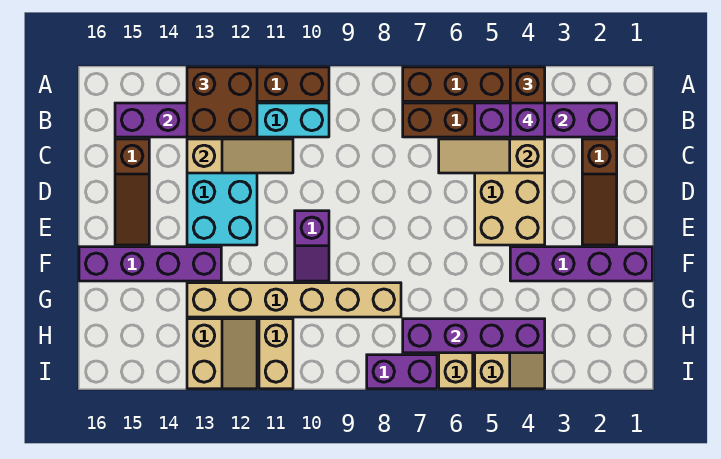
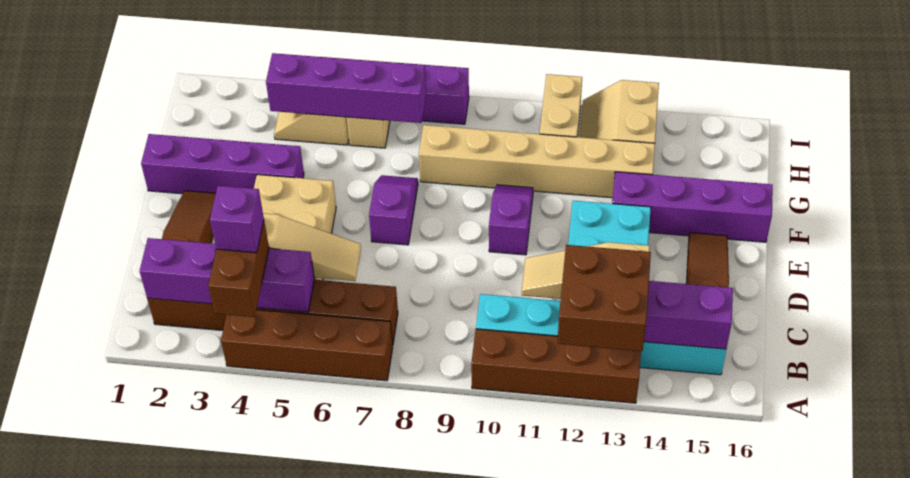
none -> purple slope E7:F7 level 1 top E

